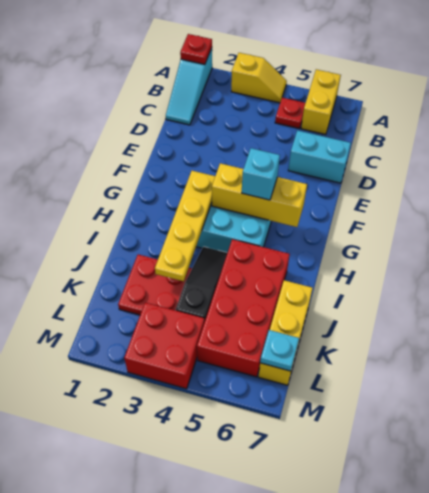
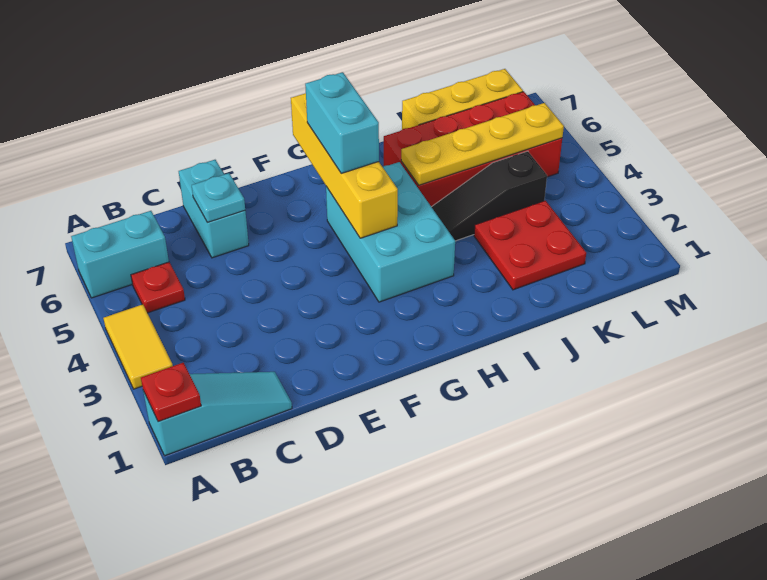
yellow slope A3:A4 level 1 top 3 -> yellow tile A3:A4 level 1
yellow brick A6:B6 level 1 -> cyan brick A6:B6 level 1
yellow plate G3:J3 level 2 -> yellow plate I5:L5 level 2
yellow brick G4:G6 level 2 -> yellow brick G4:G7 level 2
cyan brick G5 level 3 -> cyan brick G5:G6 level 3
red brick L3:M4 level 1 -> none
cyan plate L7 level 2 -> cyan plate D6 level 2

